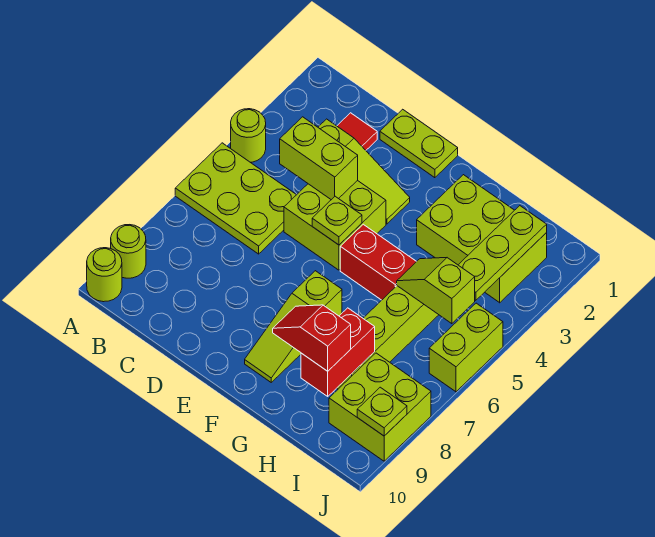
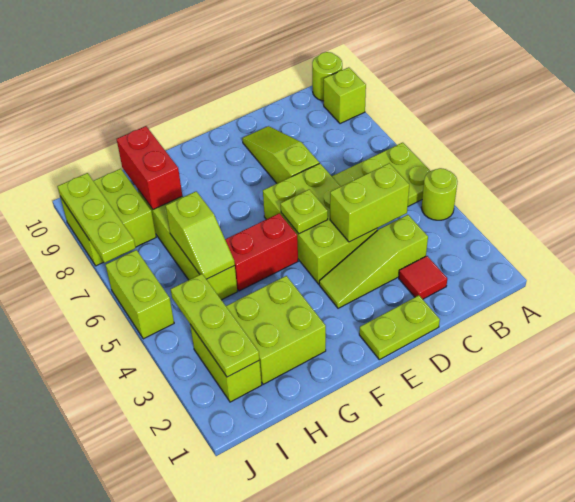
lime round brick A9 level 1 -> lime brick A9 level 1
lime brick D4:E5 level 1 -> lime brick D4:E6 level 1
lime slope F7:F9 level 1 top 7 -> lime slope D7:D9 level 1 top 7
red slope G9:H9 level 3 top H -> none
lime slope H5:I5 level 2 top I -> lime slope H5:H6 level 2 top 6
lime plate J9 level 2 -> lime plate J7:J9 level 2

